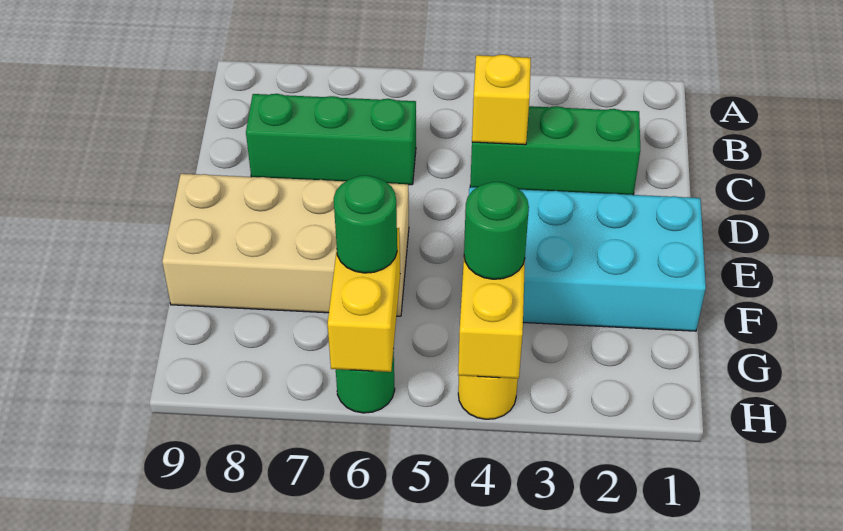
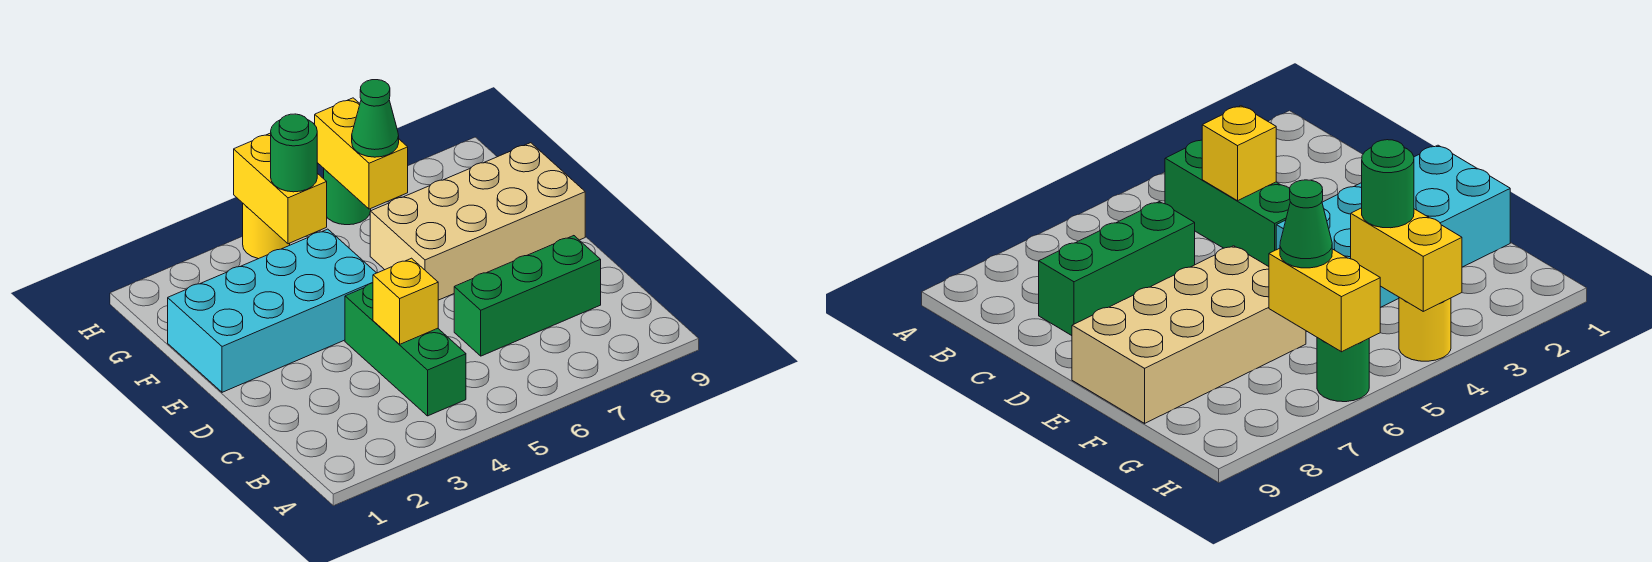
green brick C2:C4 level 1 -> green brick B4:D4 level 1
green round brick G6 level 3 -> green cone G6 level 3

